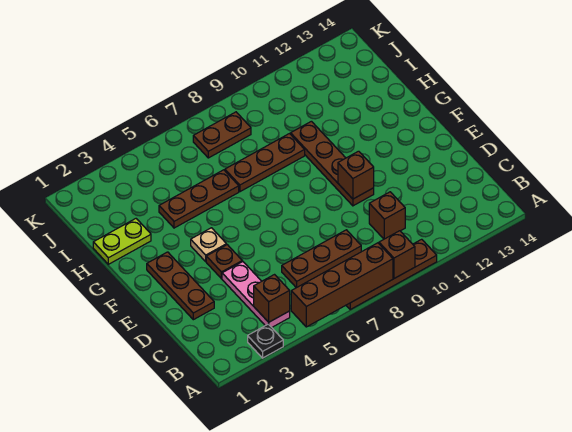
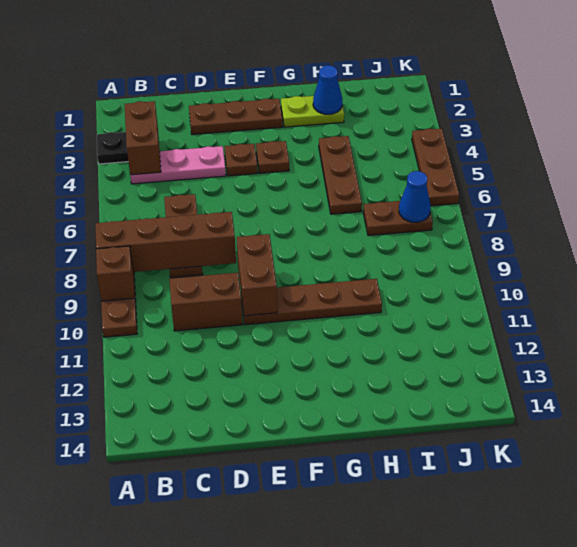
brown brick A5:A8 level 2 -> brown brick A8:D8 level 2
brown brick B4 level 2 -> brown brick B3:B4 level 2
brown brick C10 level 1 -> brown brick C10:D10 level 1
brown brick E10 level 2 -> brown brick E9:E10 level 2
tan plate F4 level 1 -> brown plate F4 level 1
lime plate H1:H2 level 1 -> lime plate G2:H2 level 1
none -> blue cone H2 level 2
brown plate H7:H9 level 1 -> brown plate K4:K6 level 1
brown plate J7:J8 level 1 -> brown plate I7:J7 level 1
none -> blue cone J7 level 2

